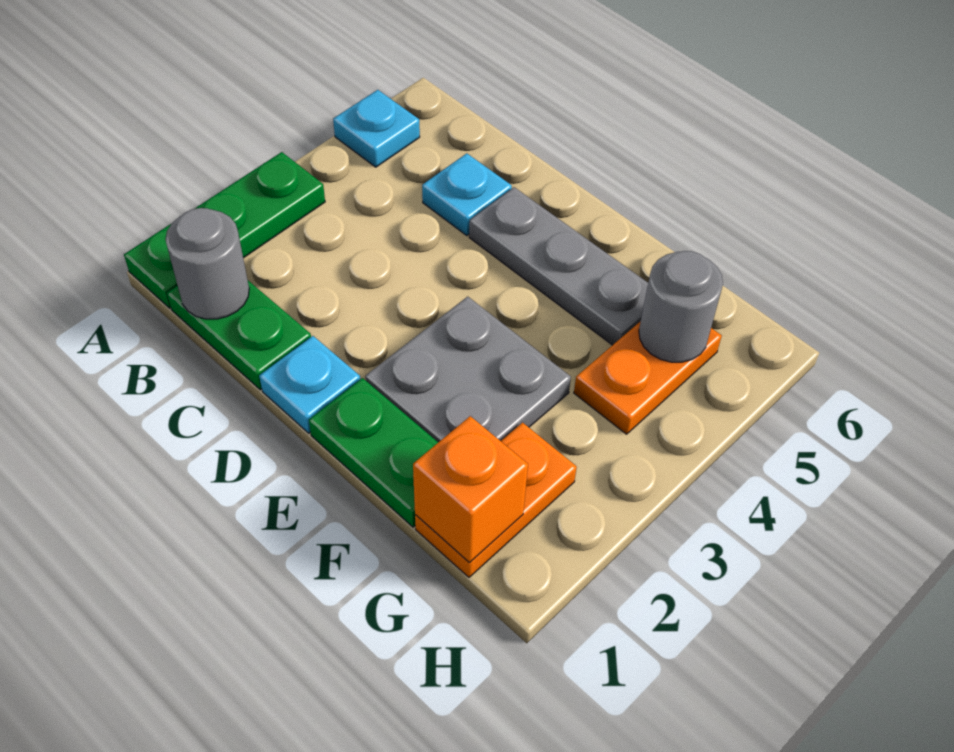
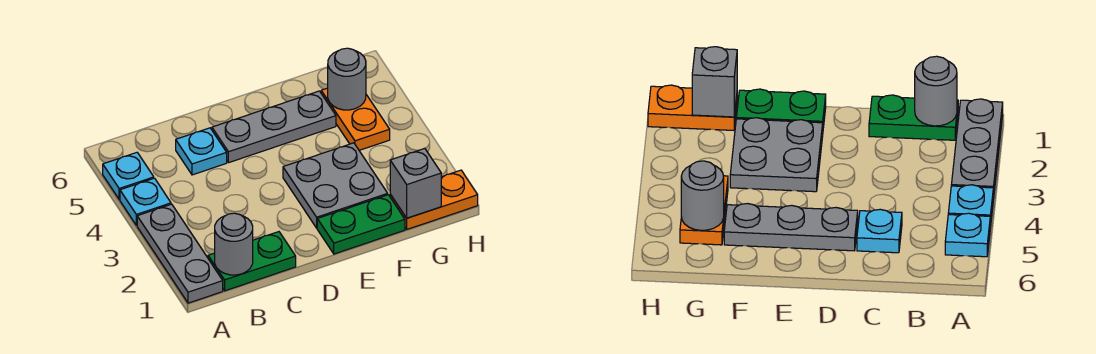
green plate A1:A3 level 1 -> grey plate A1:A3 level 1
cyan plate D1 level 1 -> cyan plate A4 level 1
orange plate G1:G2 level 1 -> orange plate G1:H1 level 1
orange brick G1 level 2 -> grey brick G1 level 2

